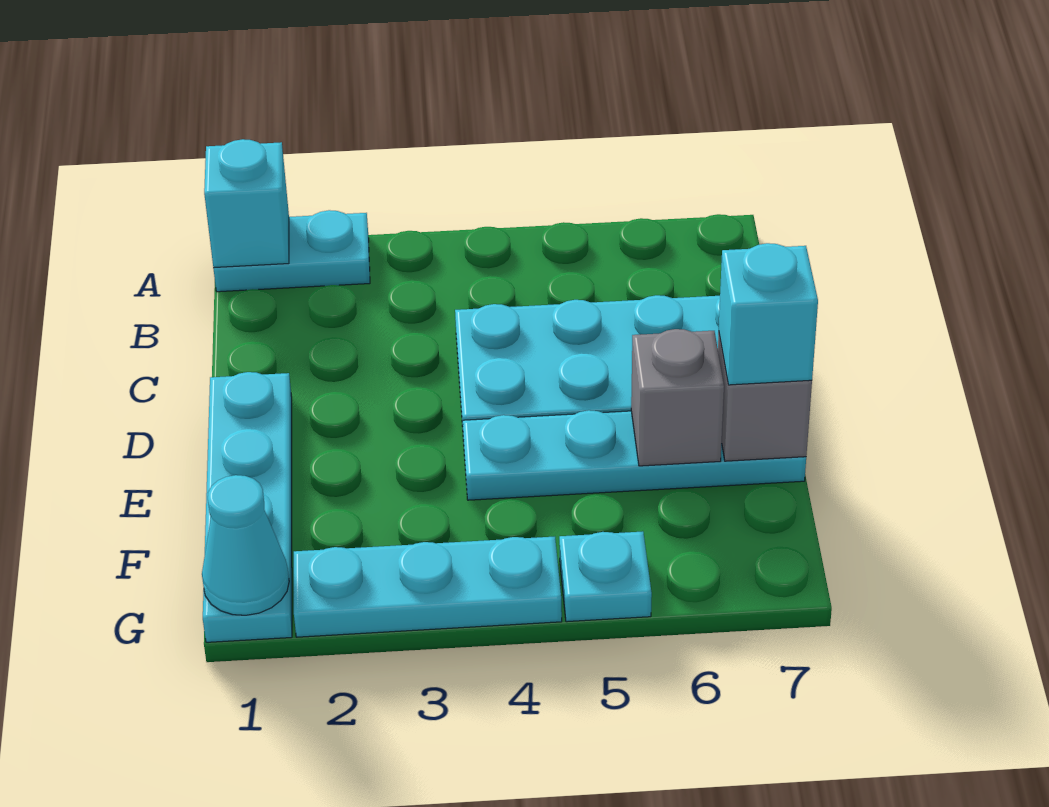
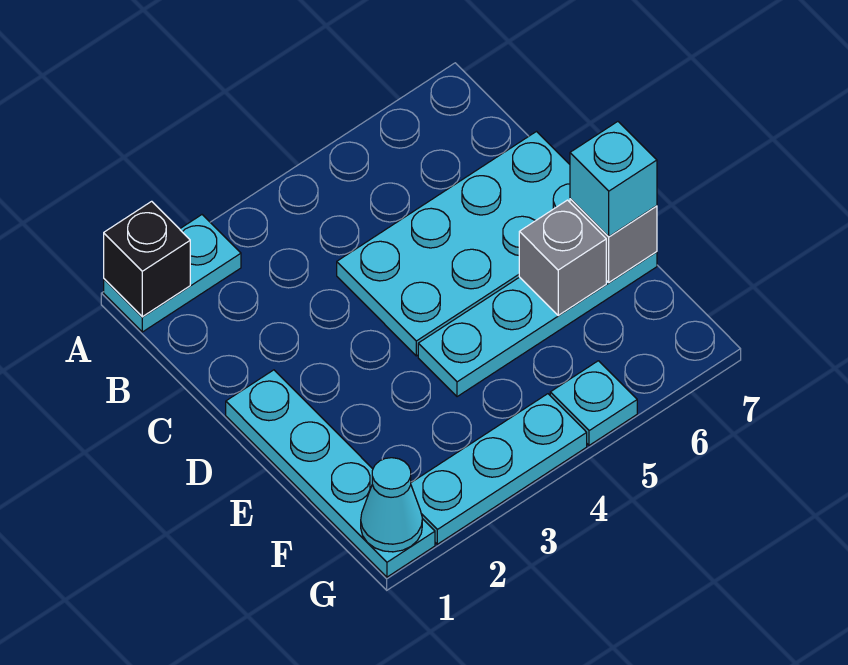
cyan brick A1 level 2 -> black brick A1 level 2

